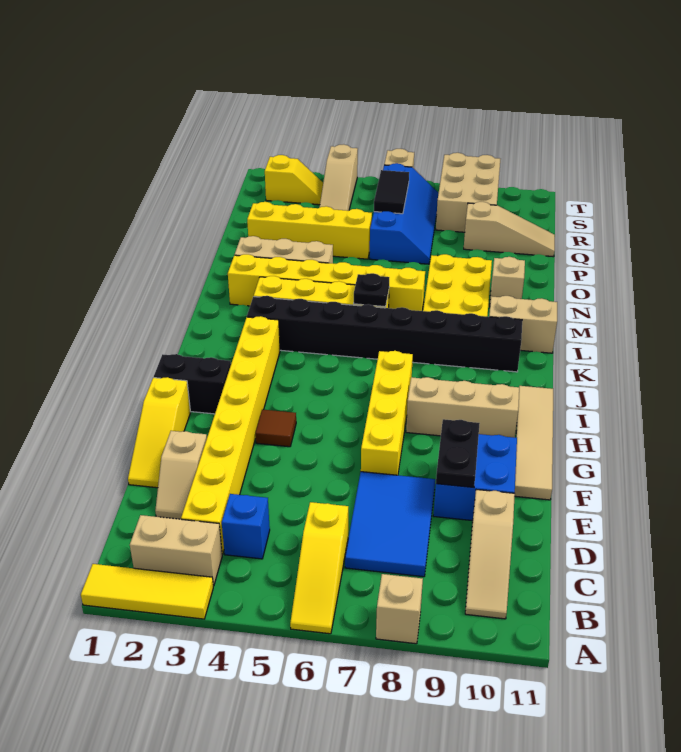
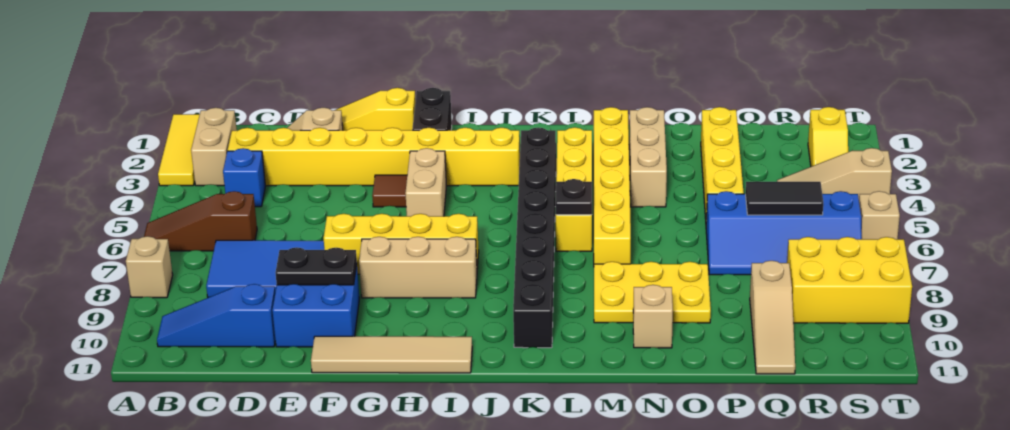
yellow slope A6:C6 level 1 top C -> brown slope A6:C6 level 1 top C
tan slope B10:D10 level 1 top D -> blue slope B10:D10 level 1 top D
tan brick H8:H10 level 1 -> tan brick G8:I8 level 1
tan brick L10:L11 level 1 -> tan brick H4:H5 level 1
tan brick R8:T9 level 1 -> yellow brick R8:T9 level 1

